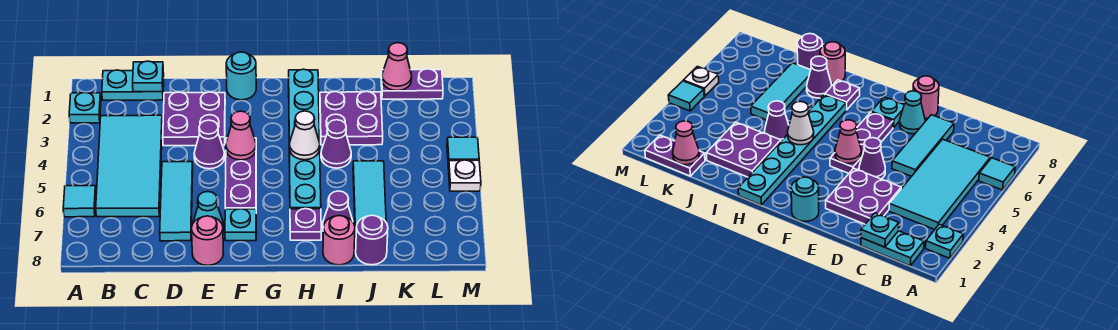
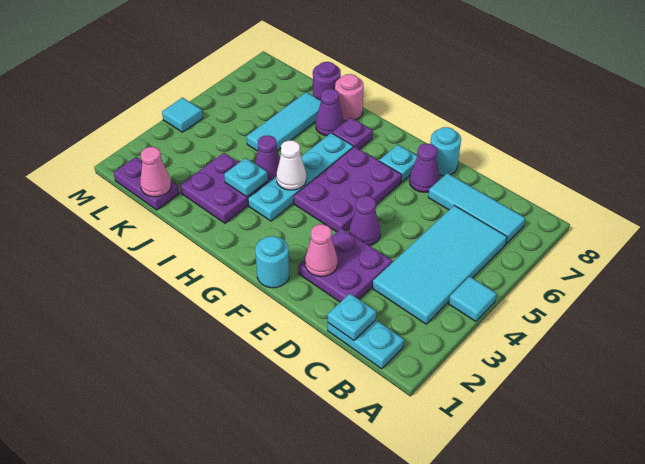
cyan plate A2 level 1 -> cyan plate I3 level 2
cyan tile A6 level 1 -> cyan tile A4 level 1
cyan tile D5:D7 level 1 -> cyan tile B7:D7 level 1
cyan cone E7 level 1 -> purple cone E7 level 1
pink round brick E8 level 1 -> cyan round brick E8 level 1
purple plate F4:F6 level 1 -> purple plate F4:G6 level 1
pink cone F4 level 2 -> pink cone E2 level 2
cyan plate H1:H6 level 1 -> cyan plate H3:H6 level 1
white plate M5 level 1 -> none

